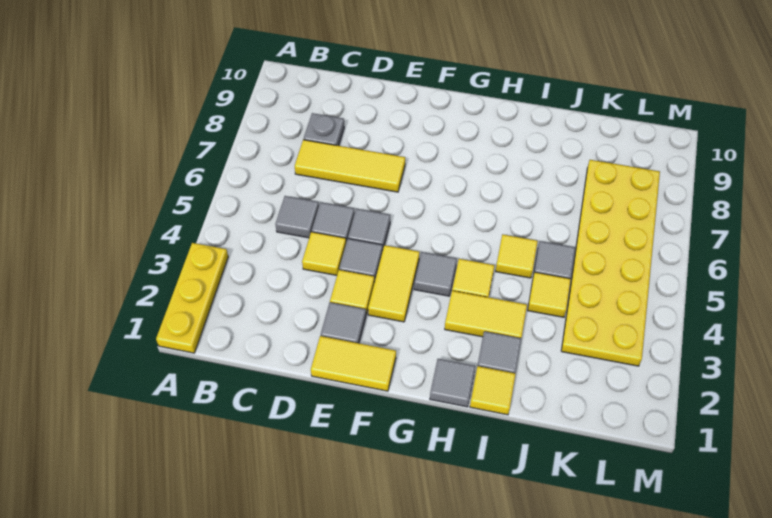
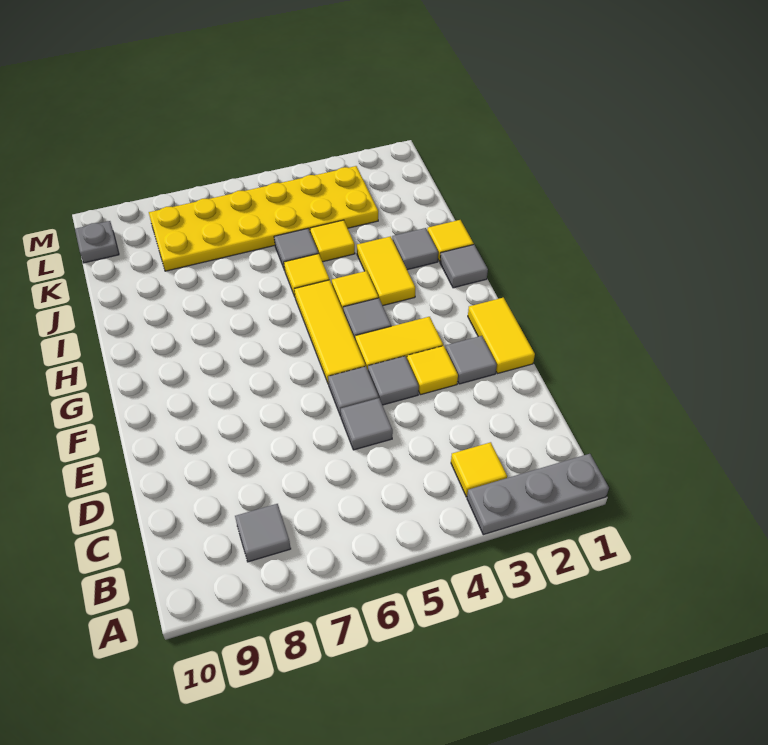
yellow plate A1:A3 level 1 -> grey plate A1:A3 level 1
grey tile C5 level 1 -> grey tile B8 level 1
yellow tile C7:E7 level 1 -> yellow tile F5:H5 level 1
grey plate C8 level 1 -> grey plate L10 level 1
yellow tile D4 level 1 -> yellow tile B3 level 1

